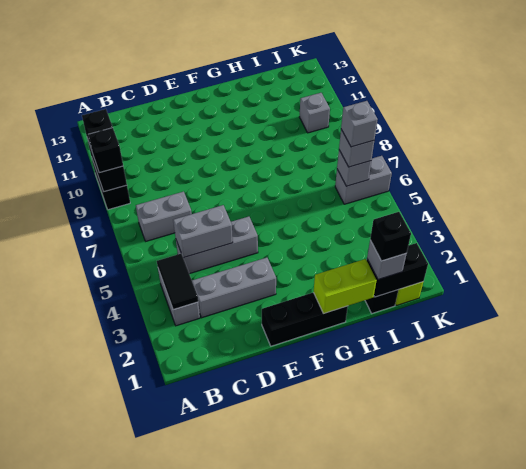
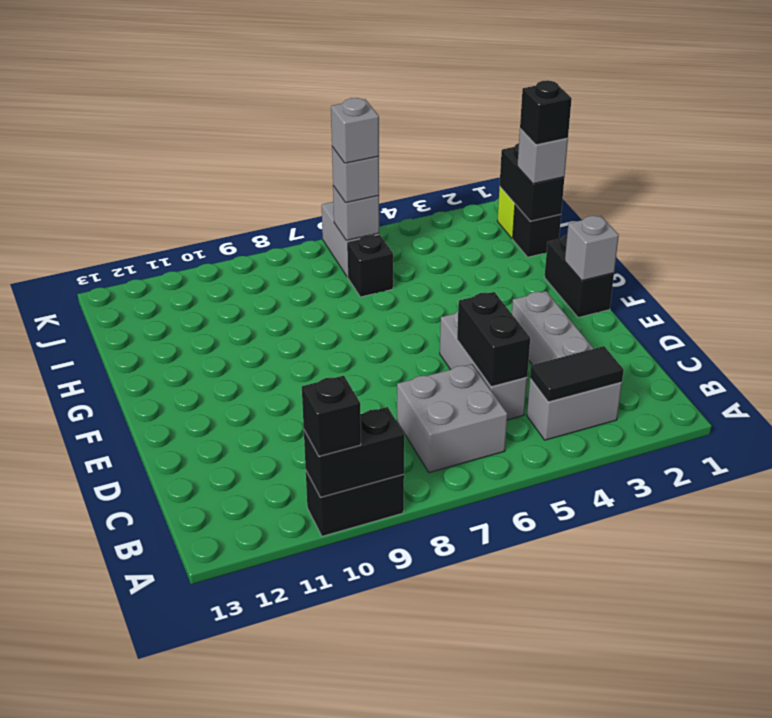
black brick A9 level 3 -> black brick I6 level 1
grey brick B7:C7 level 1 -> grey brick B6:C7 level 1
grey brick C5:D5 level 2 -> black brick C5:D5 level 2
black brick E1:G1 level 1 -> black brick F1:G1 level 1
lime brick G1:H1 level 2 -> none
grey brick J10 level 1 -> grey brick F1 level 2

